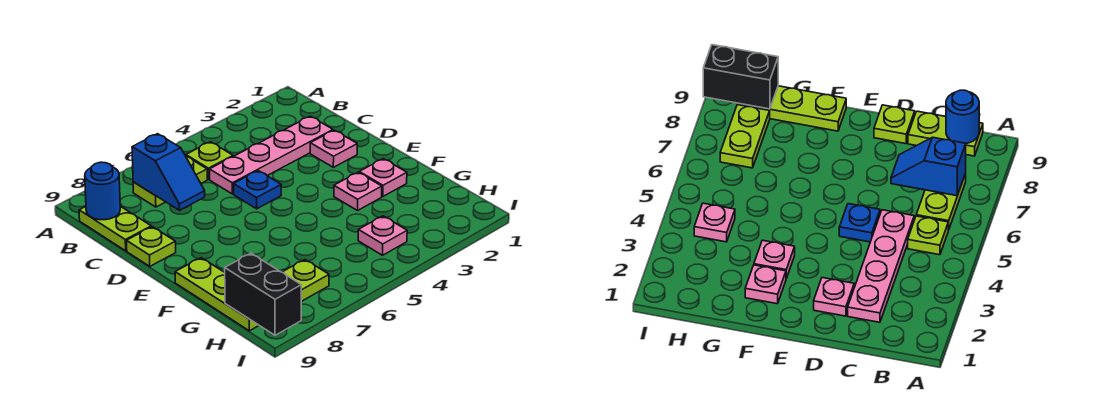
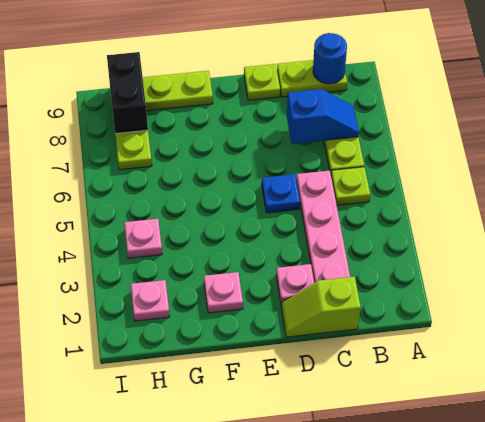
blue slope B7:C7 level 2 top B -> blue slope B7:C7 level 2 top C
none -> lime slope C1:D1 level 1 top C
pink plate F3 level 1 -> pink plate H2 level 1
black brick H9:I9 level 2 -> black brick H8:H9 level 2

